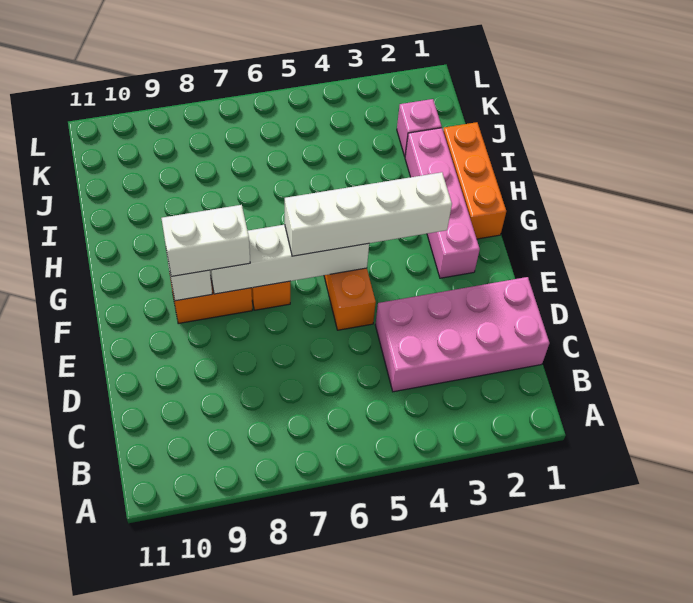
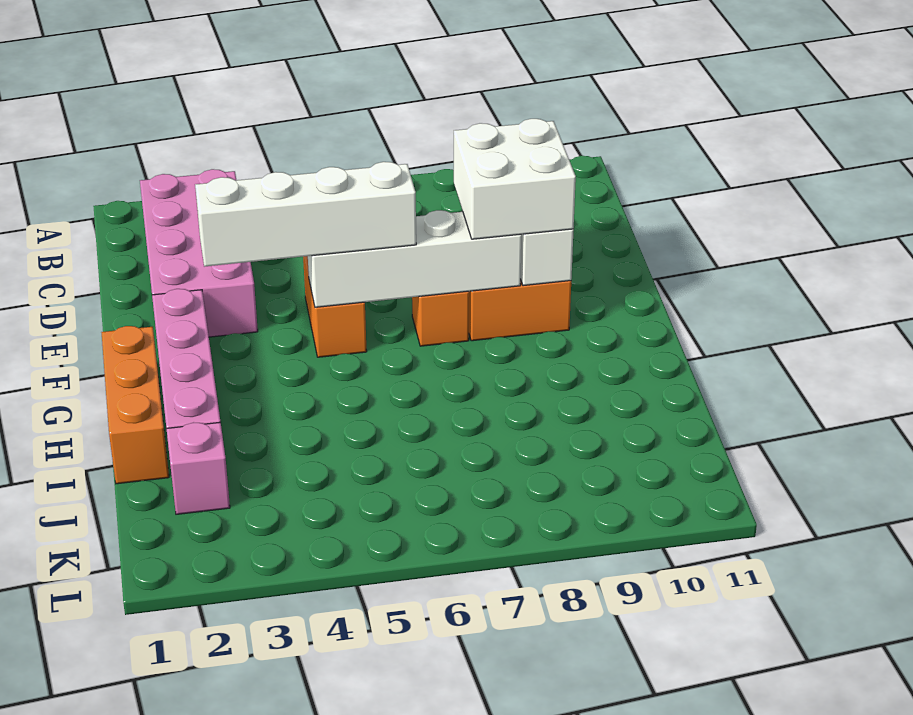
pink brick C1:D4 level 1 -> pink brick B2:E3 level 1
white brick F8:F9 level 3 -> white brick E8:F9 level 3

